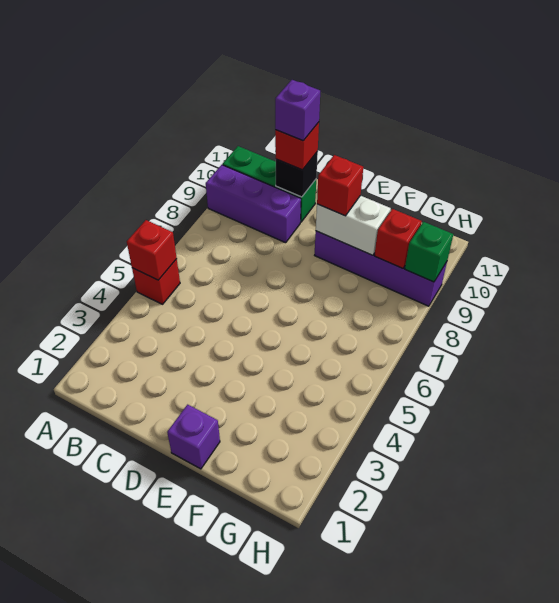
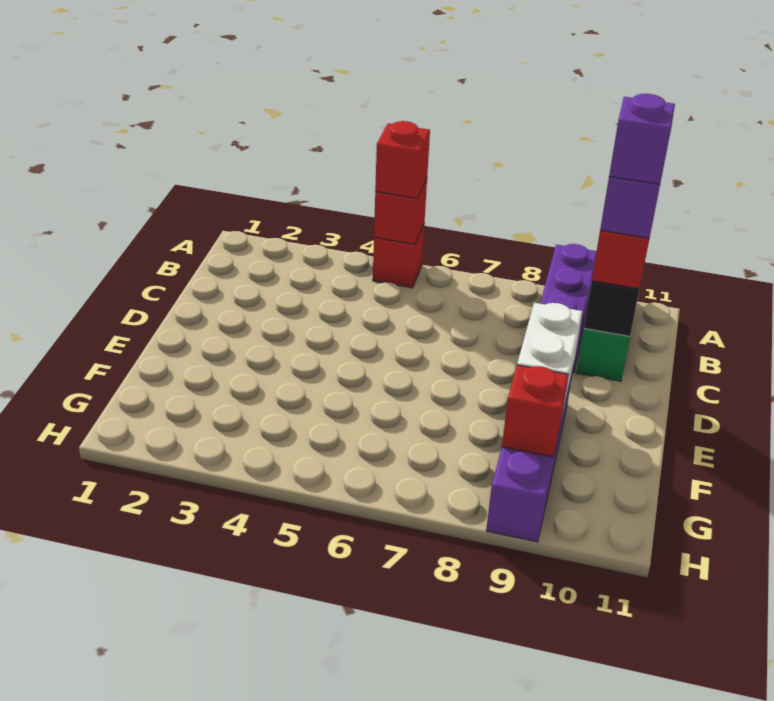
purple brick E1 level 1 -> purple brick C10 level 5
red brick E9 level 3 -> red brick A5 level 3
green brick H9 level 2 -> none

